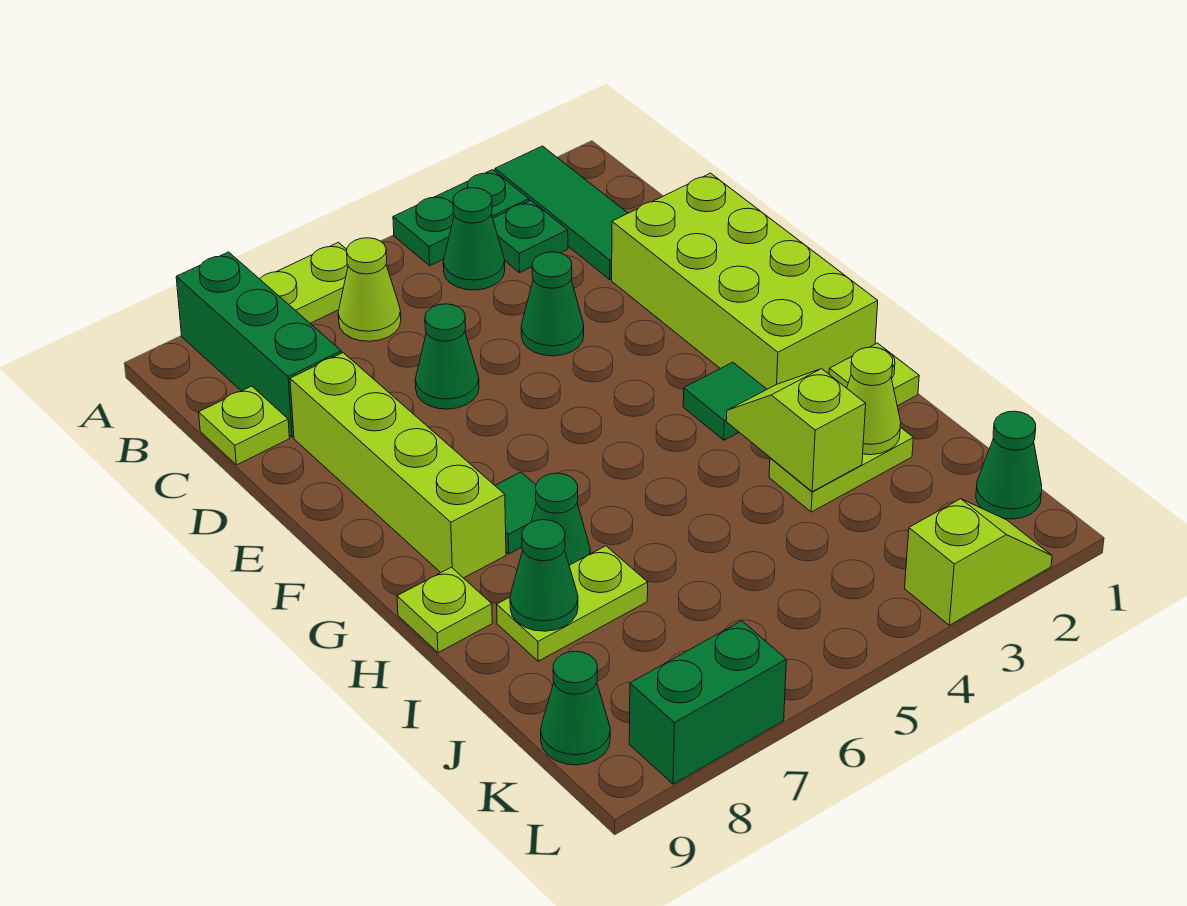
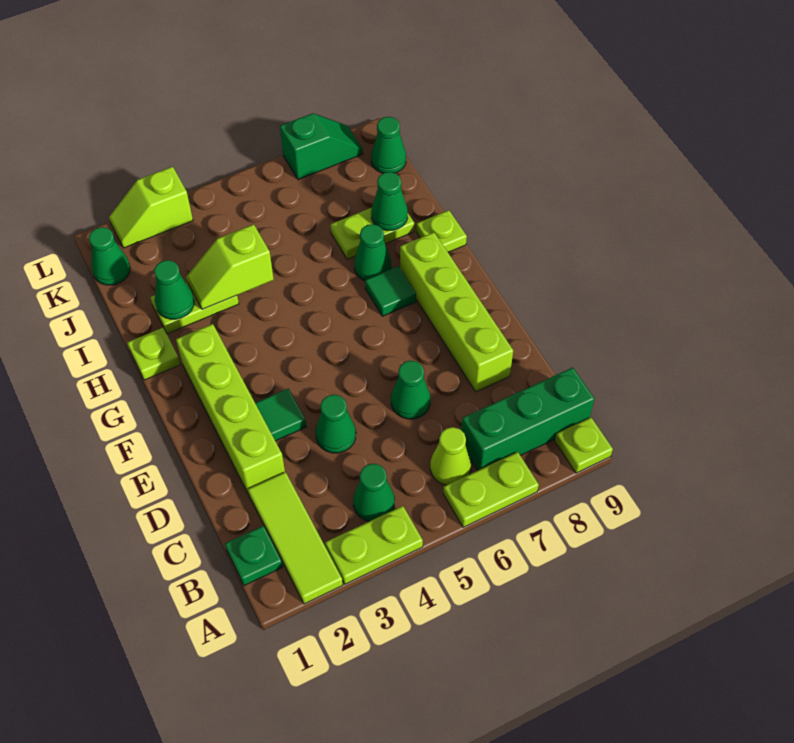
green tile A2:C2 level 1 -> lime tile A2:C2 level 1
green plate A3:A4 level 1 -> lime plate A3:A4 level 1
green brick A8:C8 level 1 -> green brick B7:B9 level 1
green plate B3 level 1 -> green plate B1 level 1
lime plate C9 level 1 -> lime plate A9 level 1
lime brick D1:G2 level 1 -> lime brick D2:G2 level 1
green tile G3 level 1 -> green tile E3 level 1
lime slope H3:I3 level 2 top I -> lime slope I3:I4 level 2 top 4
lime cone I2 level 2 -> green cone I2 level 2
green brick L7:L8 level 1 -> green slope L7:L8 level 1 top 7

